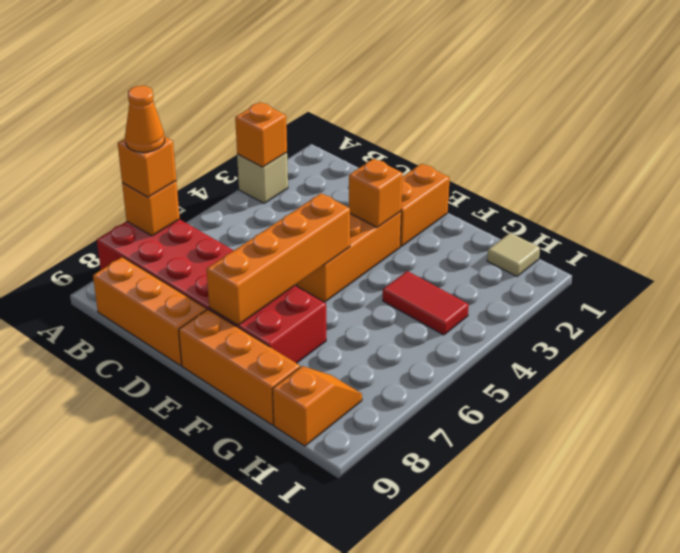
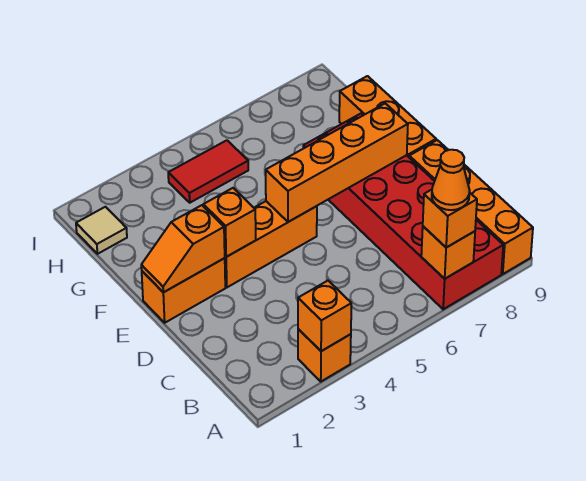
tan brick A3 level 1 -> orange brick A3 level 1
orange brick B9:D9 level 1 -> orange brick A9:D9 level 1
red tile G4:H4 level 1 -> red tile H4:H5 level 1
orange slope H8:H9 level 1 top 9 -> orange slope E1:E2 level 2 top 2

